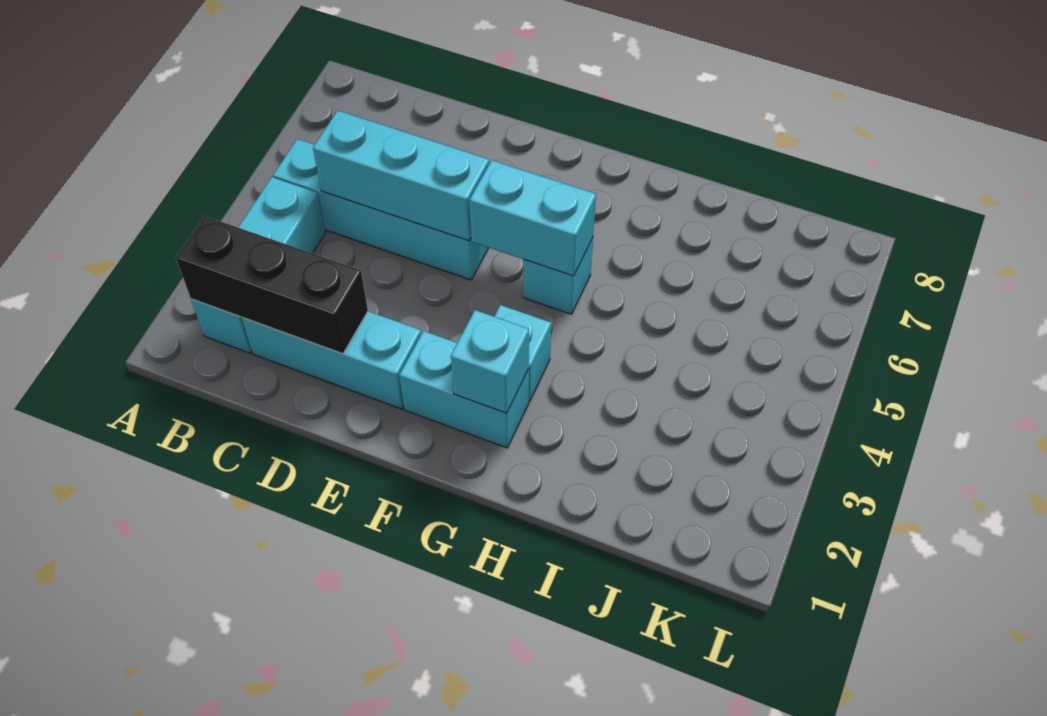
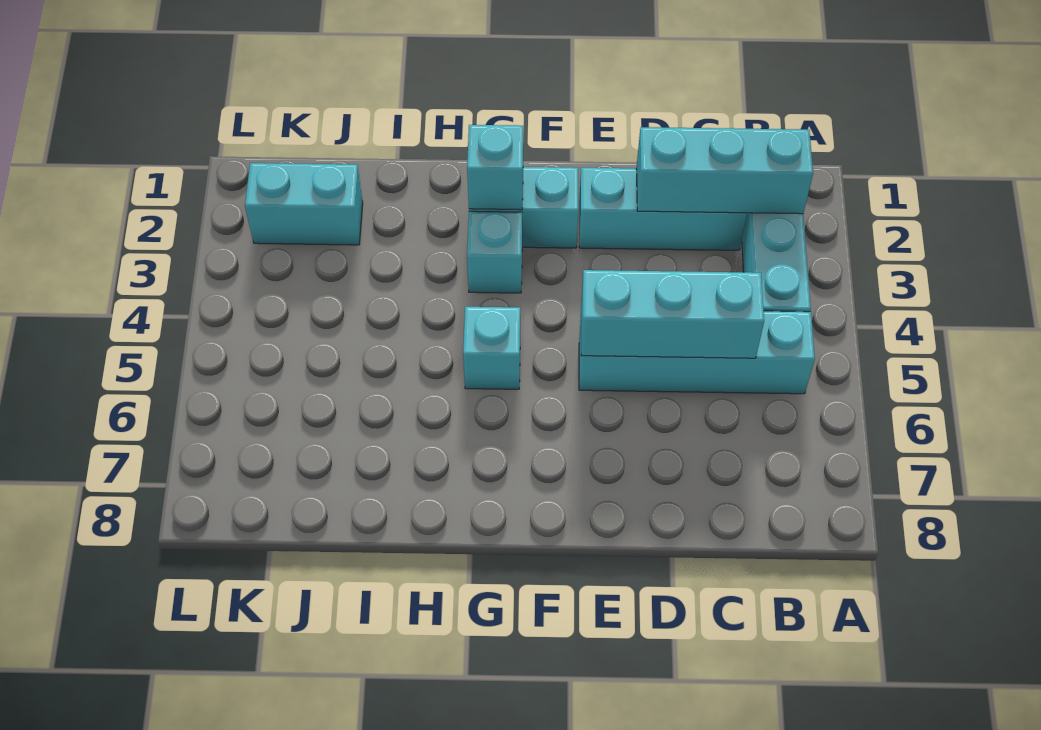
black brick B2:D2 level 2 -> cyan brick B2:D2 level 2
cyan brick F5:G5 level 2 -> cyan brick J2:K2 level 1

